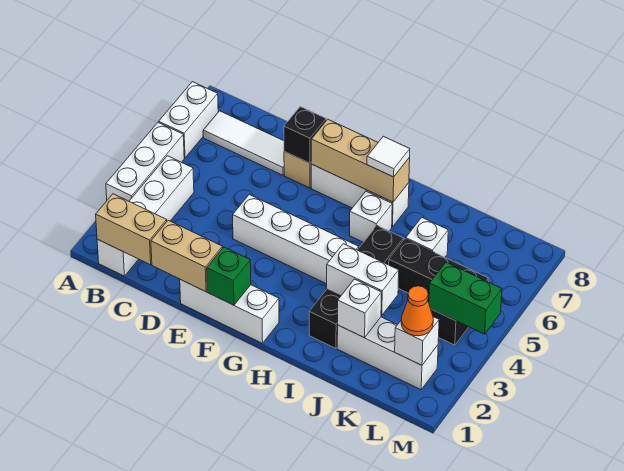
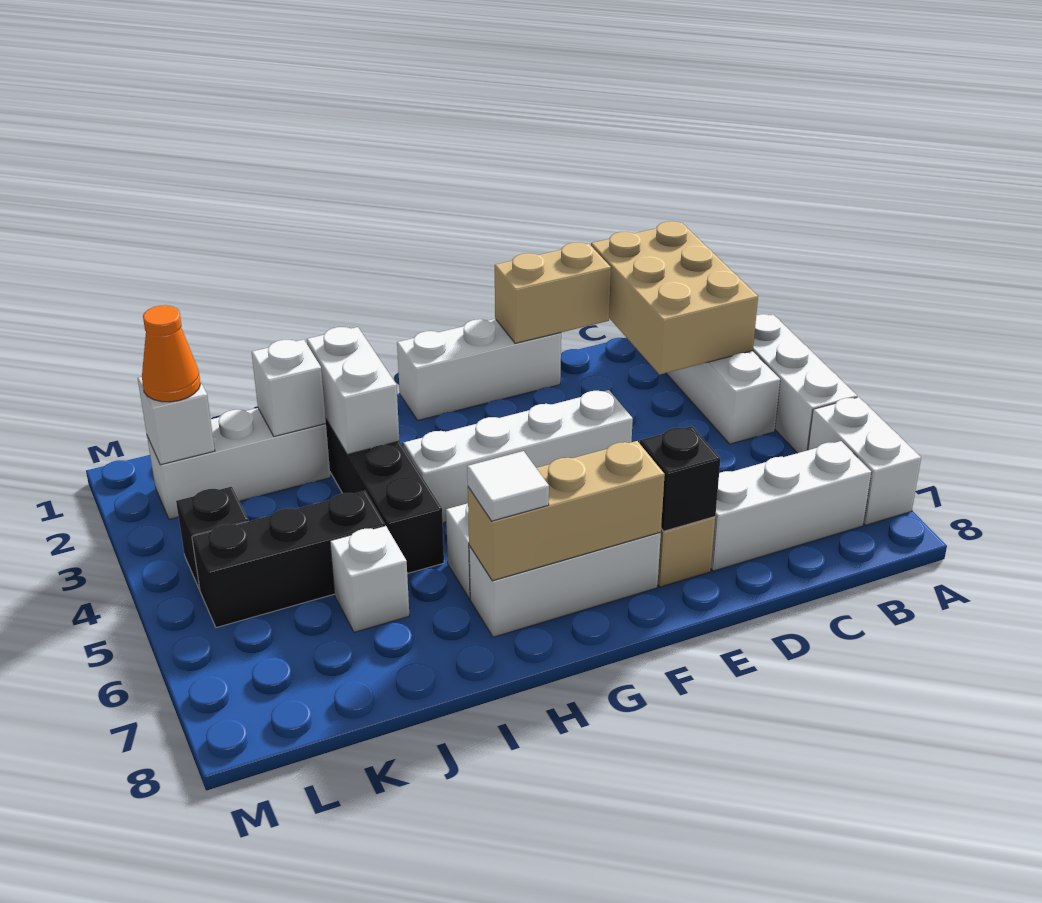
tan brick B1:C1 level 2 -> tan brick B1:C3 level 2
white tile B7:D7 level 1 -> white brick B7:D7 level 1
green brick F1 level 2 -> none
white brick I3:J3 level 2 -> white brick I2:I3 level 2
green brick L4:M4 level 2 -> none

